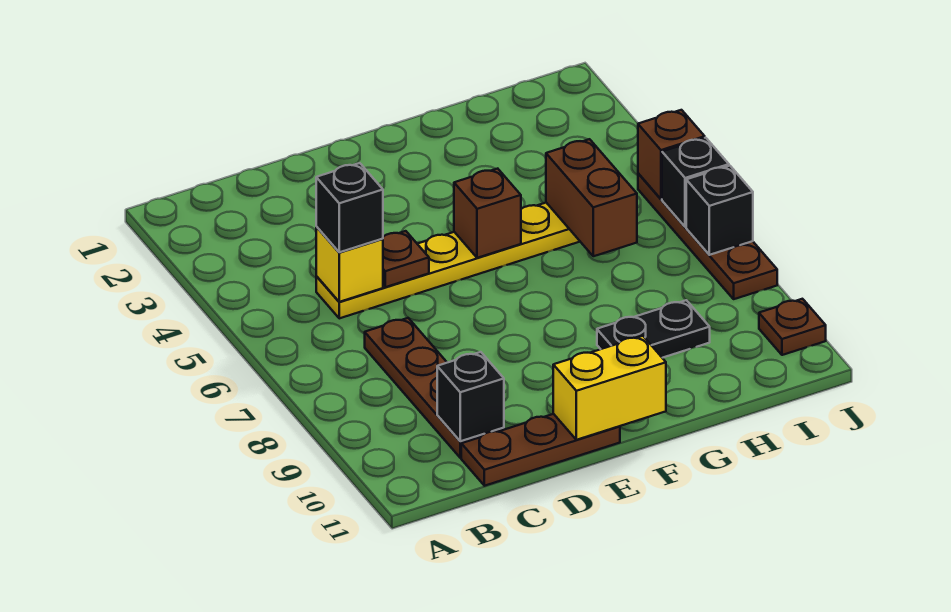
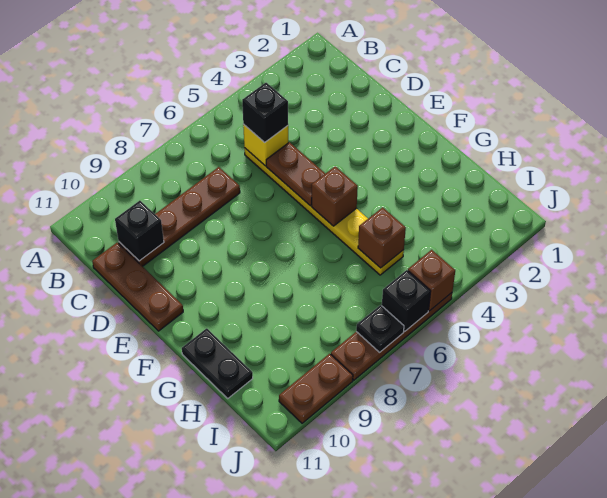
brown plate D5 level 2 -> brown plate D5:E5 level 2
yellow brick E11:F11 level 2 -> none
black plate G9:H9 level 1 -> black plate G11:H11 level 1
brown brick H5:H6 level 2 -> brown brick H5 level 2
black brick J7 level 2 -> black plate J7 level 2
brown plate J10 level 1 -> brown plate J9:J10 level 1

